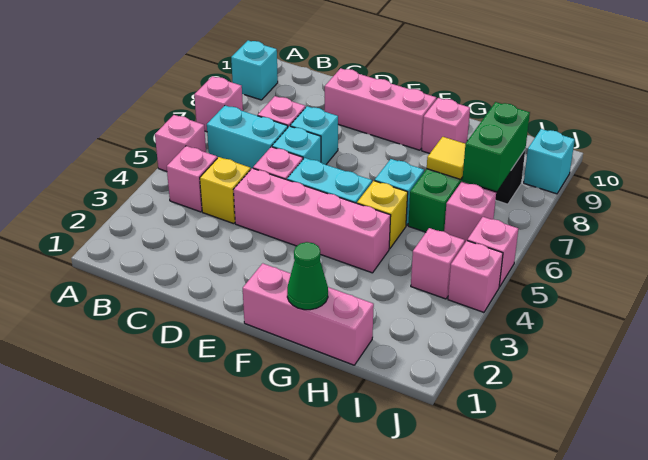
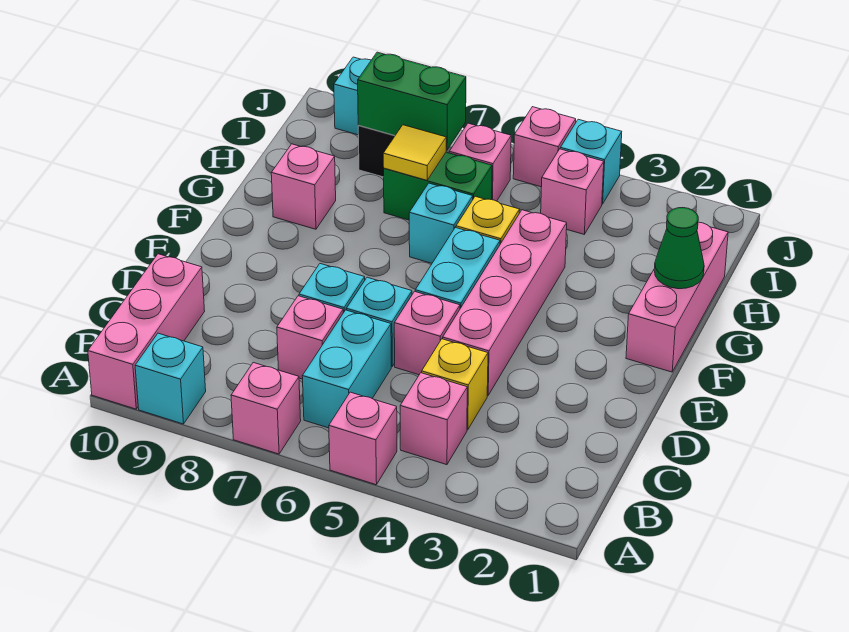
pink brick D9:F9 level 1 -> pink brick A10:C10 level 1
pink brick J4 level 1 -> cyan brick J4 level 1

